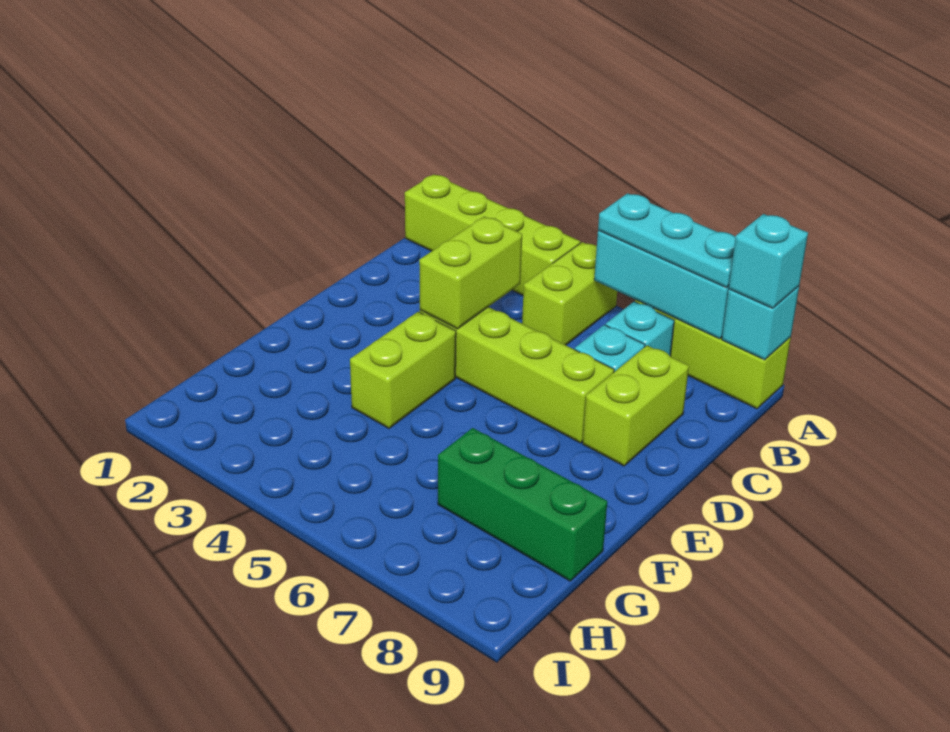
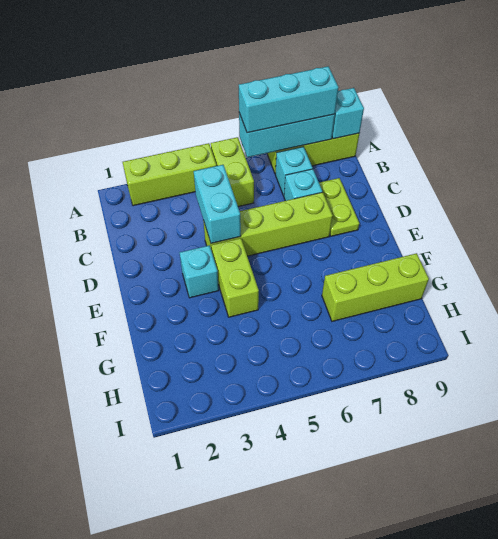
lime brick A1:A4 level 1 -> lime brick A2:A4 level 1
cyan plate A6:A8 level 3 -> cyan brick A6:A8 level 3
cyan brick A9 level 3 -> cyan brick E3 level 1
lime brick C4:D4 level 2 -> cyan brick C4:D4 level 2
lime brick C8:D8 level 1 -> lime plate C8:D8 level 1
green brick G7:G9 level 1 -> lime brick G7:G9 level 1

